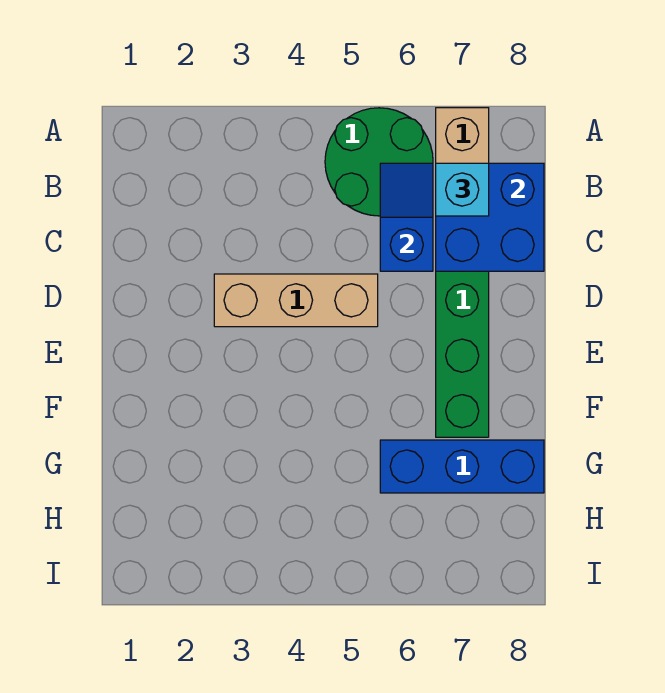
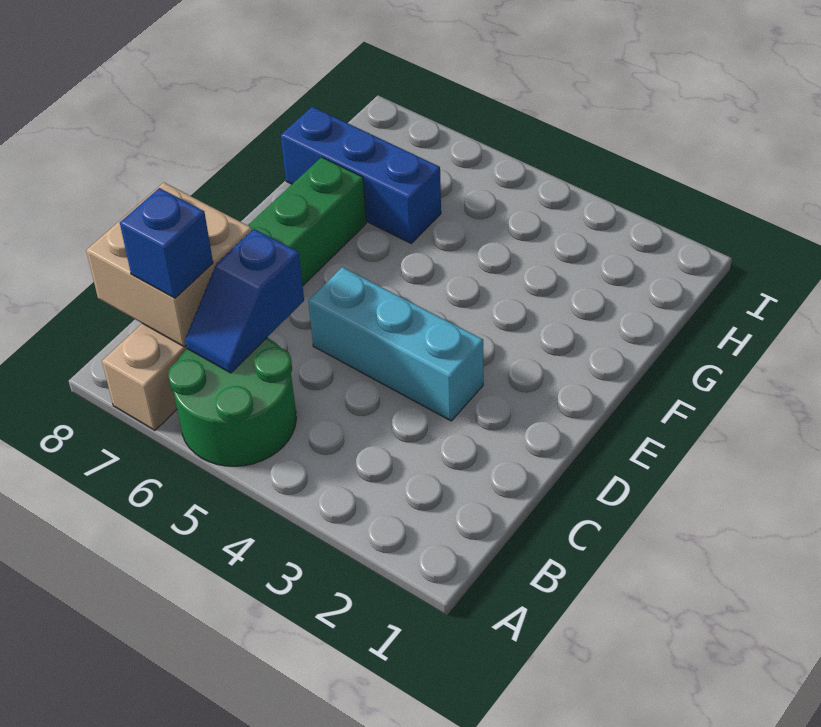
blue brick B7:C8 level 2 -> tan brick B7:C8 level 2
cyan brick B7 level 3 -> blue brick B7 level 3
tan brick D3:D5 level 1 -> cyan brick D3:D5 level 1

